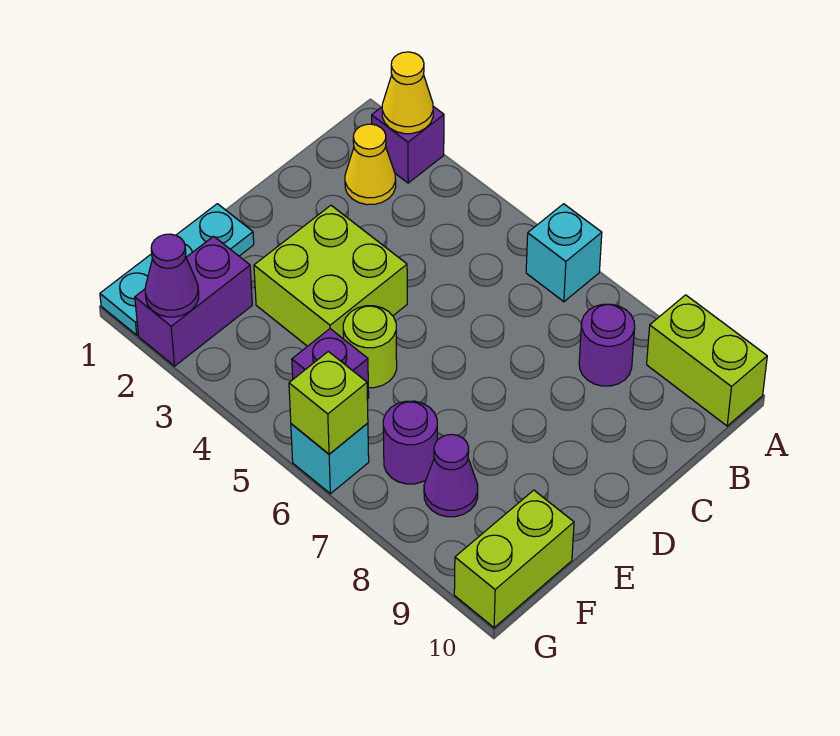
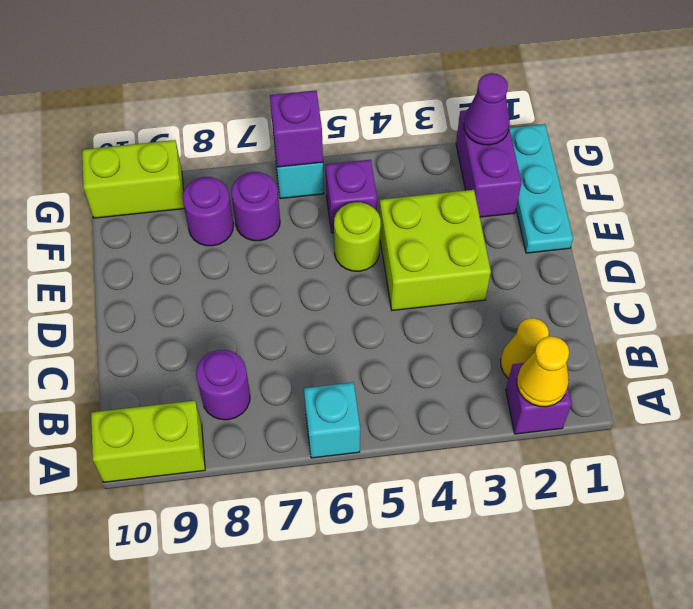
purple cone F8 level 1 -> purple round brick F8 level 1
lime brick F10:G10 level 1 -> lime brick G9:G10 level 1
lime brick G6 level 2 -> purple brick G6 level 2

